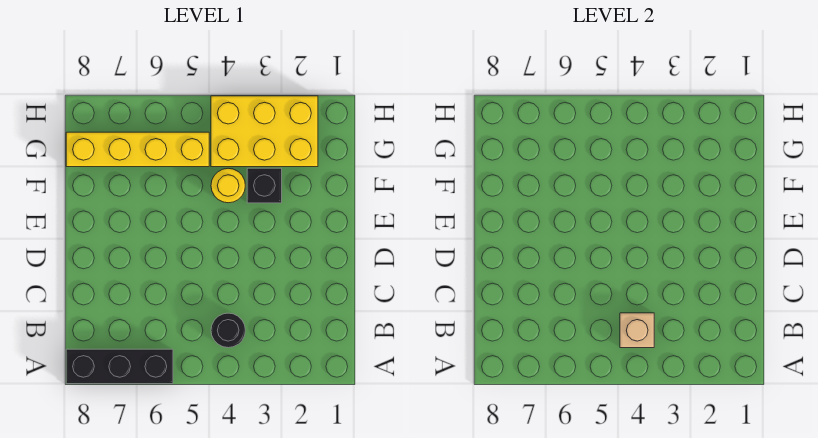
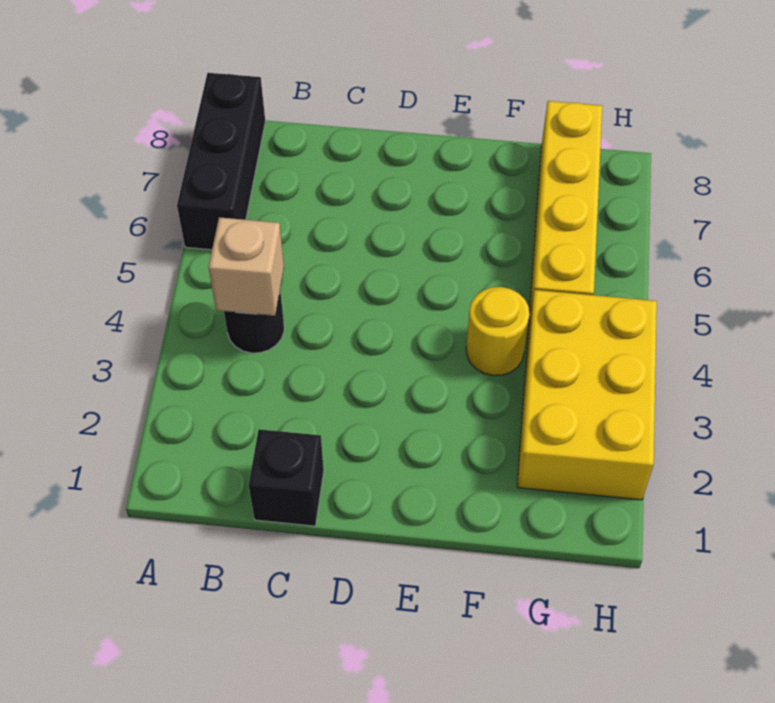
black brick F3 level 1 -> black brick C1 level 1

